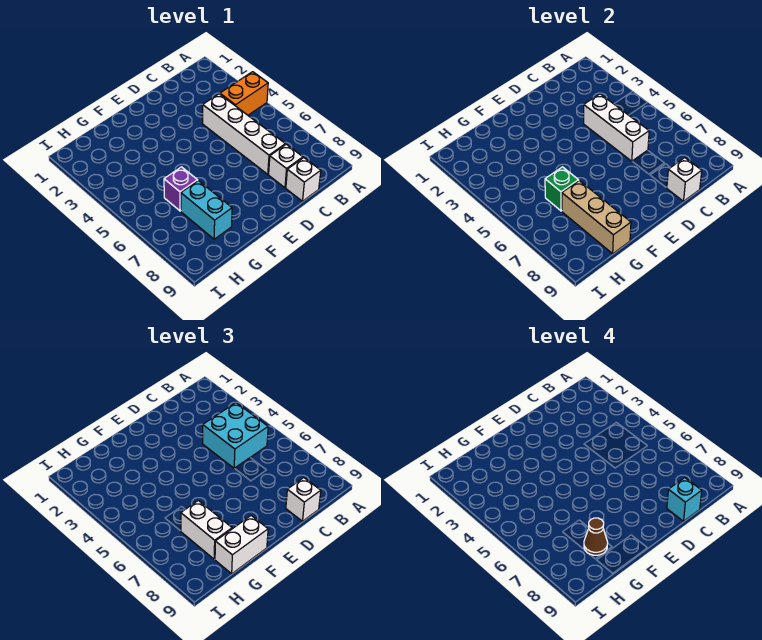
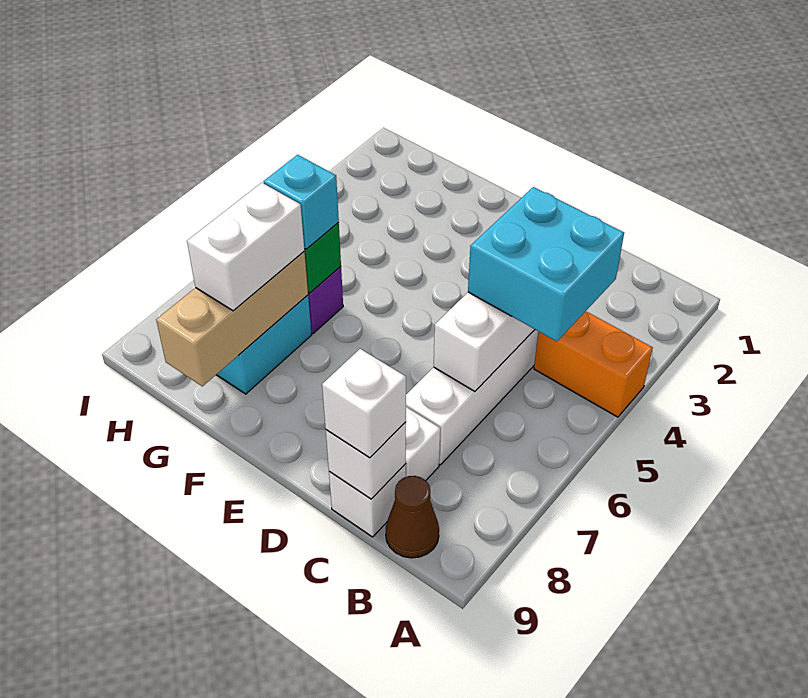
cyan brick C9 level 4 -> cyan brick G6 level 3
white brick F9:G9 level 3 -> none
brown cone G8 level 4 -> brown cone B9 level 1

